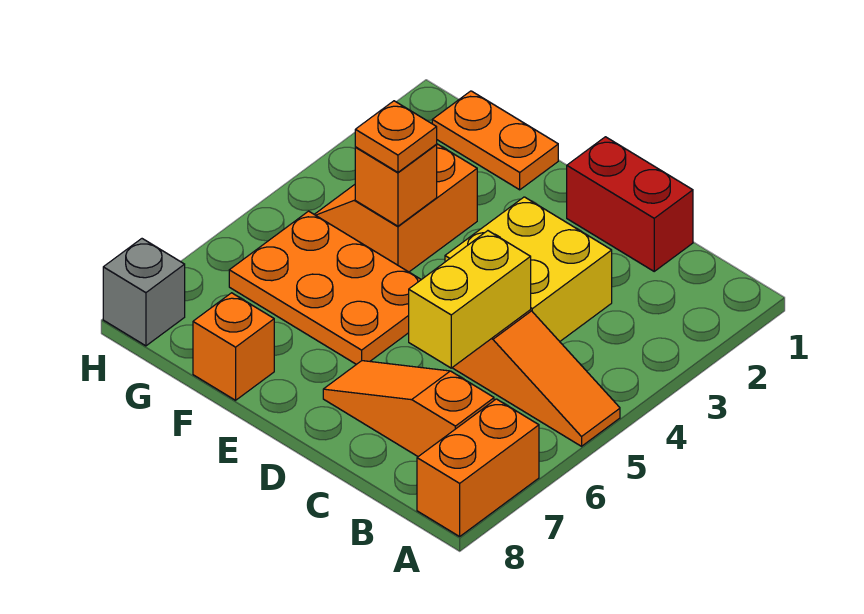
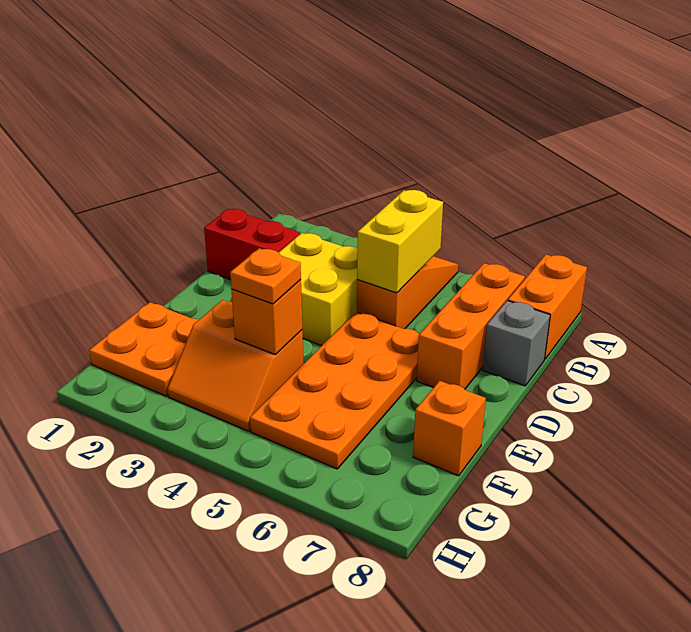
orange brick A7:A8 level 1 -> orange brick A8:B8 level 1
orange slope B7:D7 level 1 top B -> orange brick B7:D7 level 1
red brick C1:D1 level 1 -> red brick C1:C2 level 1
yellow brick C5:C6 level 2 -> yellow brick B5:C5 level 2
orange plate E5:G6 level 1 -> orange plate D5:G6 level 1
orange plate F1:G1 level 1 -> orange plate F1:G2 level 1
grey brick H8 level 1 -> grey brick C8 level 1

